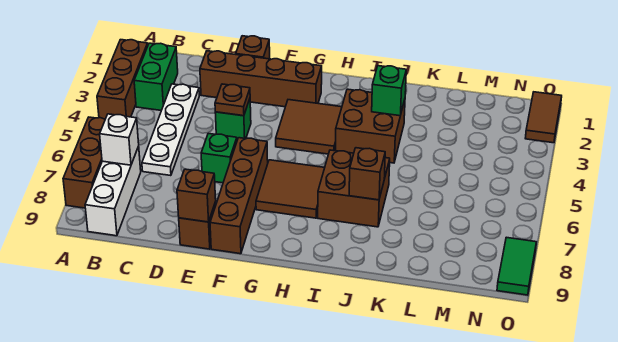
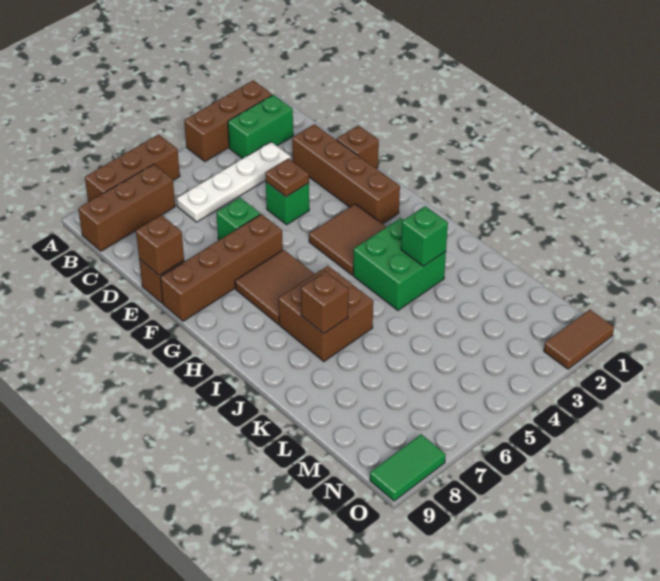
white brick B7:B9 level 1 -> brown brick B7:B9 level 1
white brick B7 level 2 -> none
brown brick I3:J4 level 1 -> green brick I3:J4 level 1

